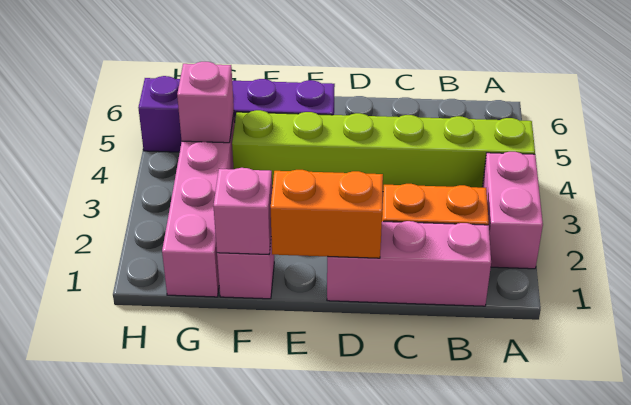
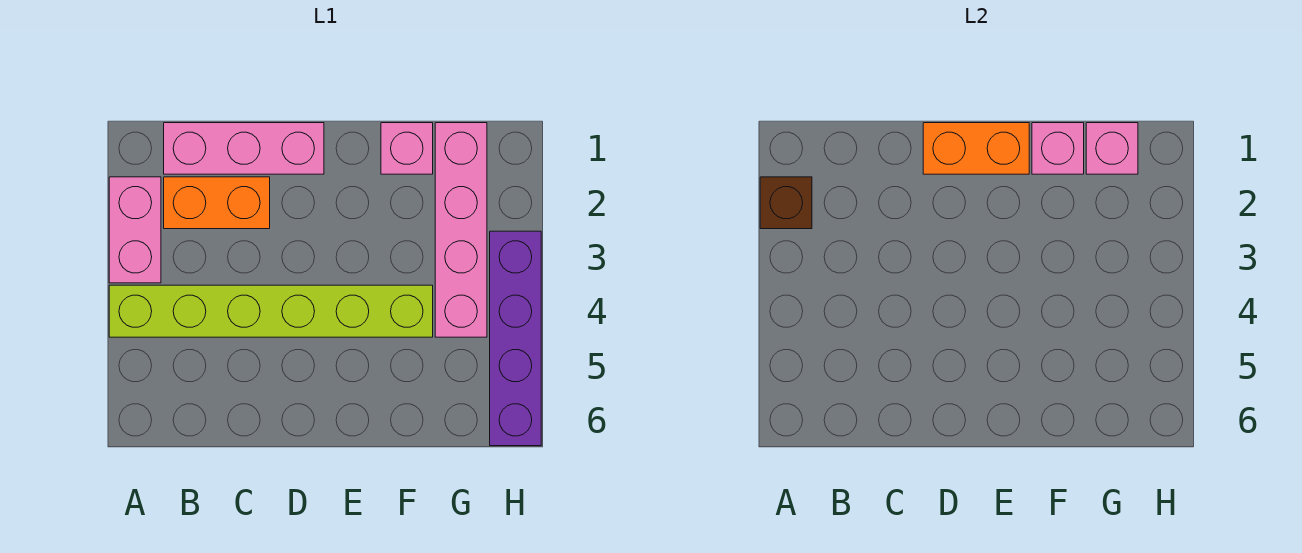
none -> brown brick A2 level 2
purple brick E5:H5 level 1 -> purple brick H3:H6 level 1
pink brick G4 level 2 -> pink brick G1 level 2

